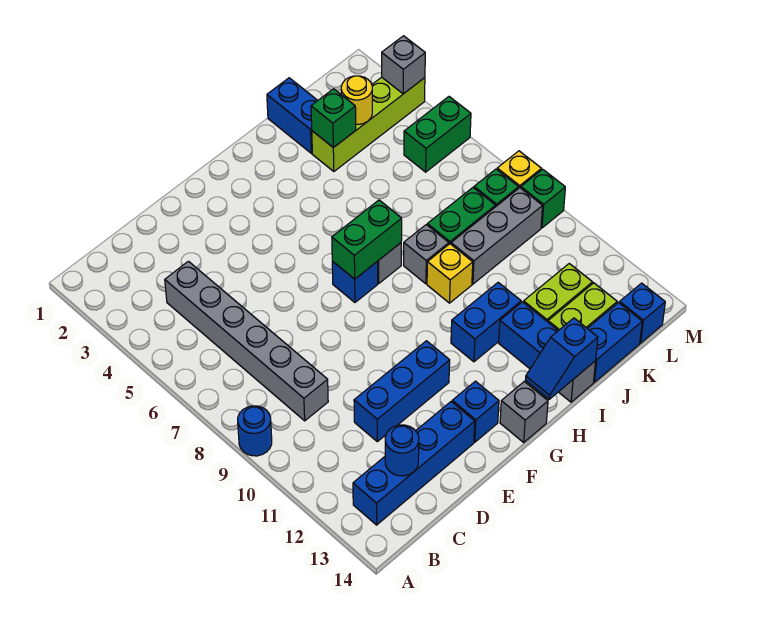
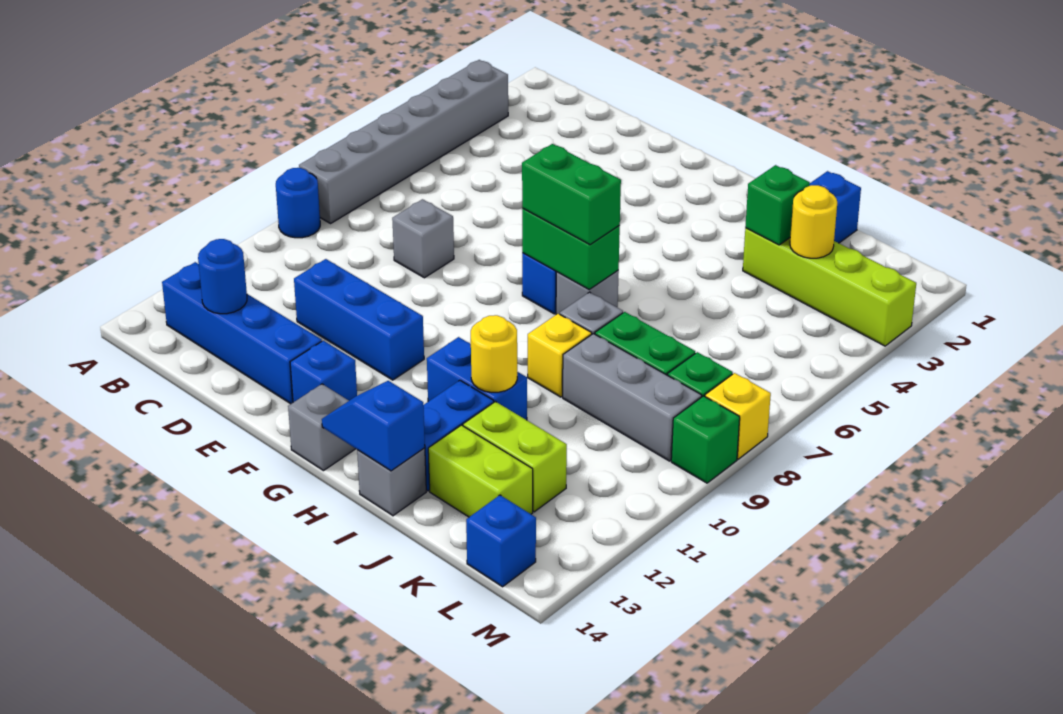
grey brick C4:C9 level 1 -> grey brick A3:A8 level 1
none -> yellow round brick I11 level 2
blue brick J14:K14 level 1 -> none
green brick L5:M5 level 1 -> green brick G7:H7 level 3
grey brick M3 level 2 -> grey brick D8 level 1

